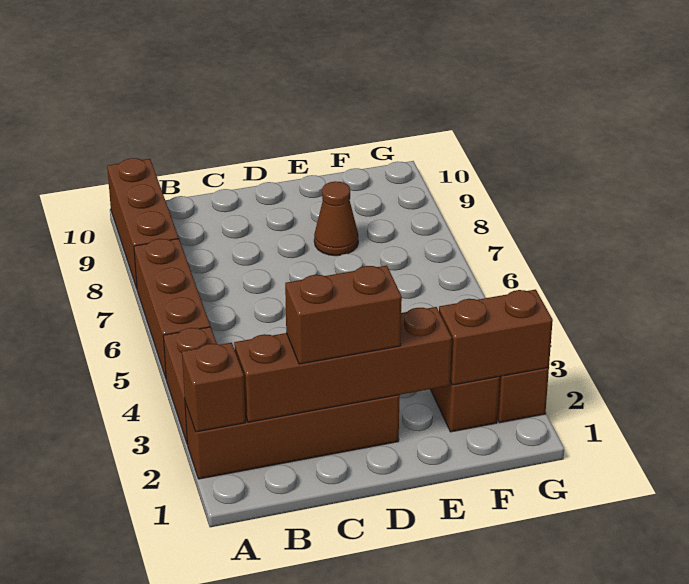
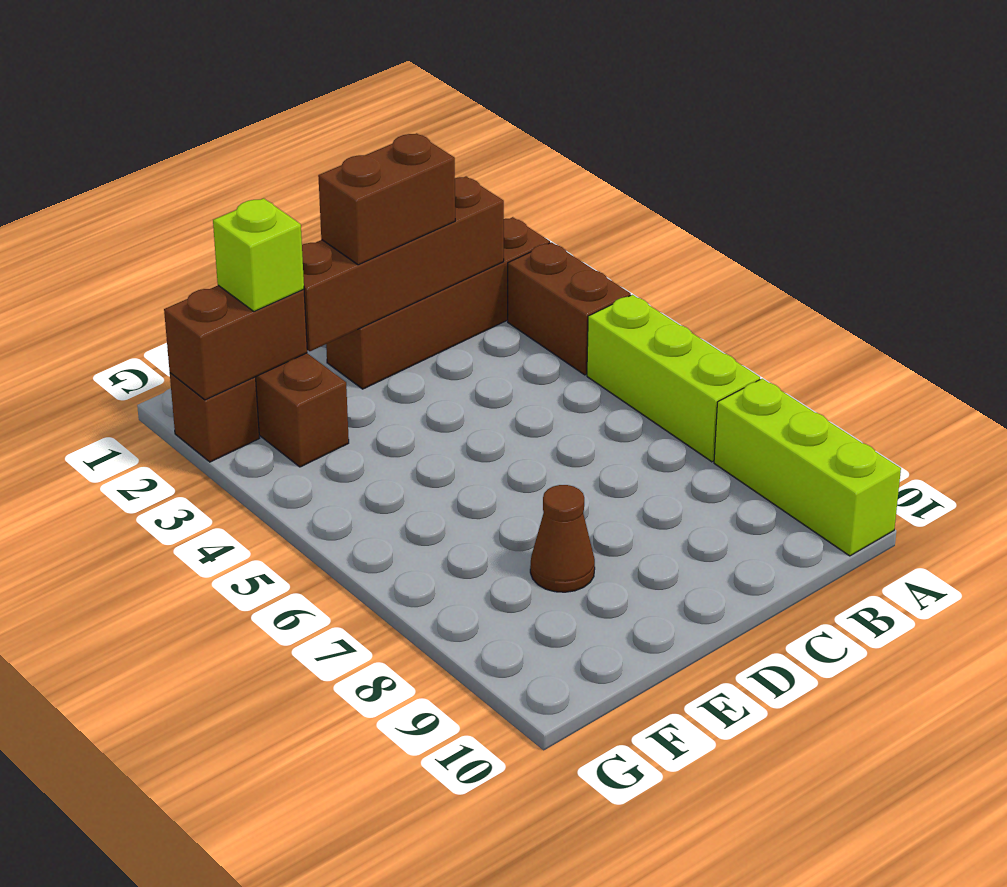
brown brick A2 level 2 -> none
brown brick A5:A7 level 1 -> lime brick A5:A7 level 1
brown brick A8:A10 level 1 -> lime brick A8:A10 level 1
none -> lime brick F2 level 3

